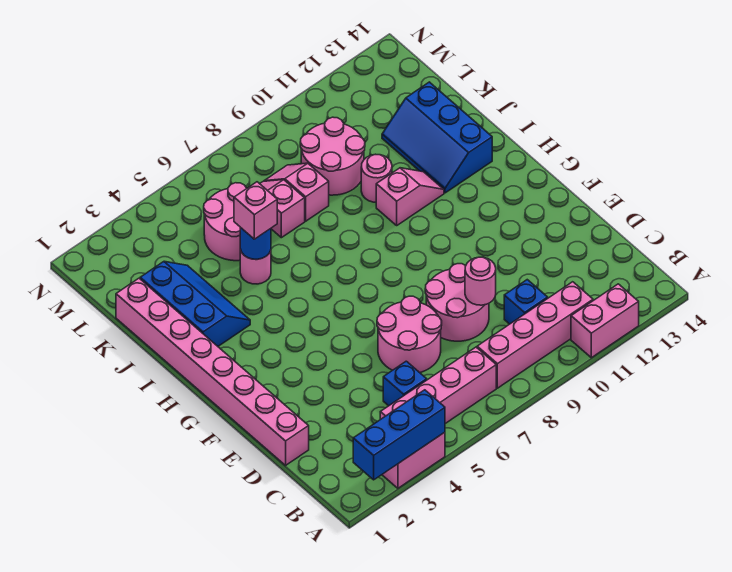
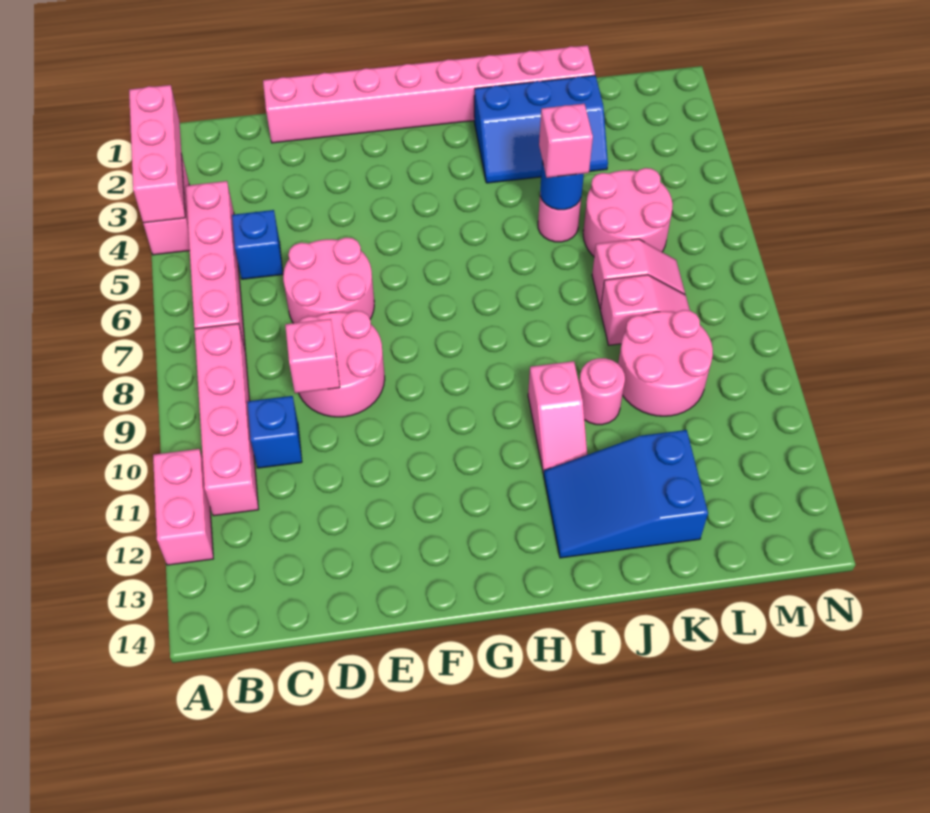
blue brick A2:A4 level 2 -> pink brick A2:A4 level 2
pink round brick D9 level 2 -> pink brick D9 level 2
blue slope I12:K13 level 1 top 13 -> blue slope I12:K13 level 1 top K

